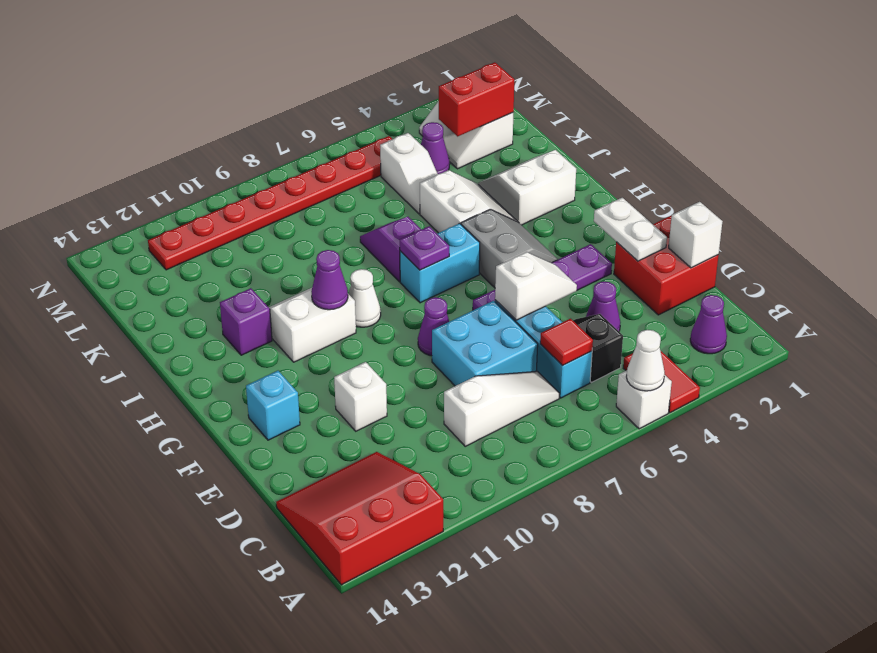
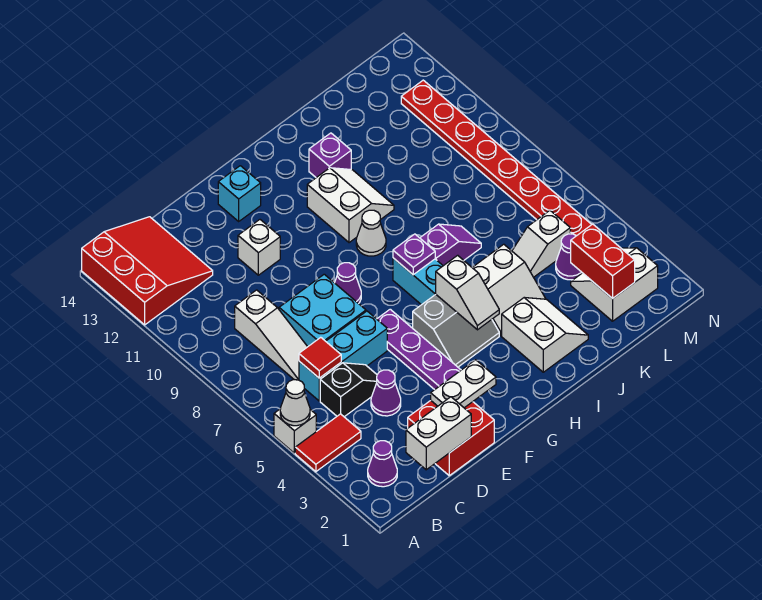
white brick D1 level 2 -> white brick C1:D1 level 2
white slope E5:E6 level 2 top 6 -> white slope H4:H5 level 2 top 5
purple cone H10 level 2 -> none

